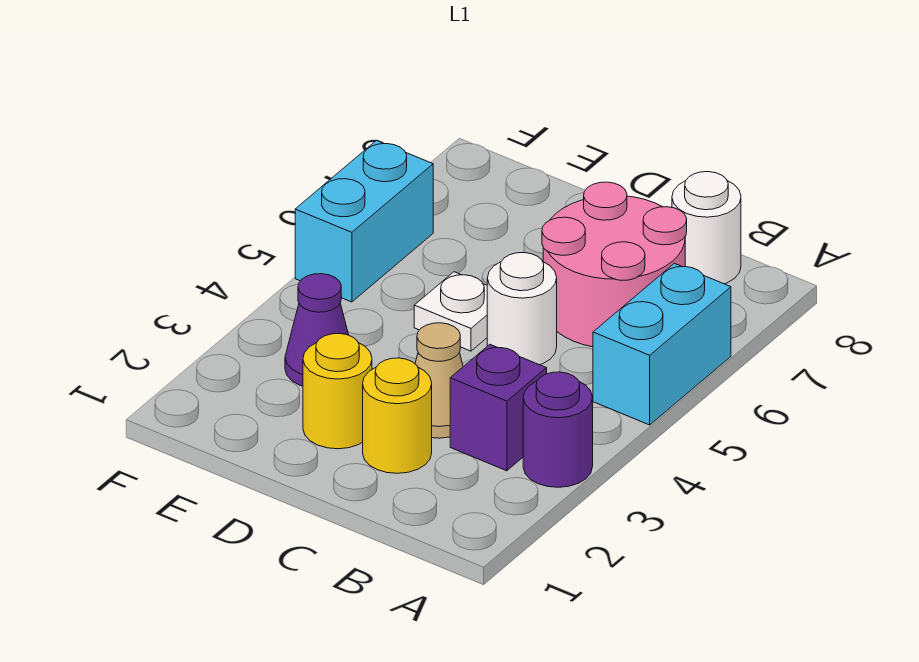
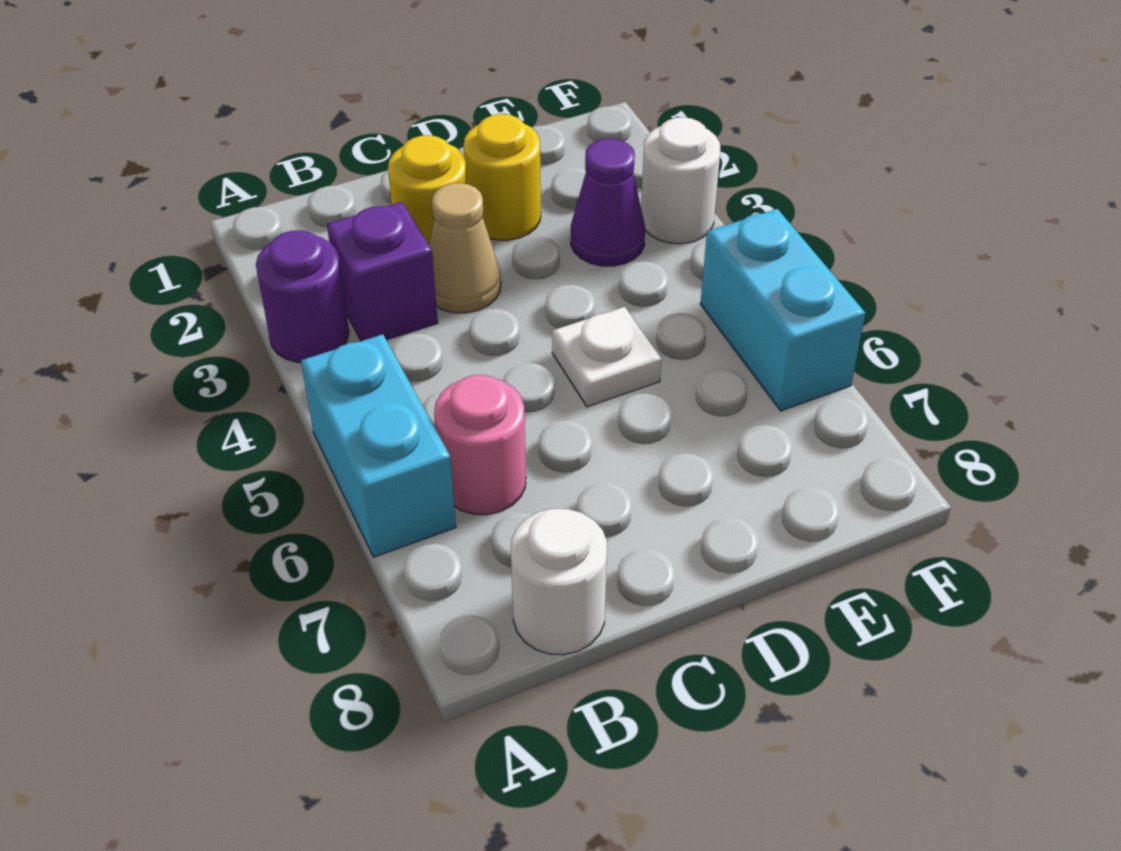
pink round brick B6:C7 level 1 -> pink round brick B6 level 1
white round brick C5 level 1 -> white round brick F3 level 1

